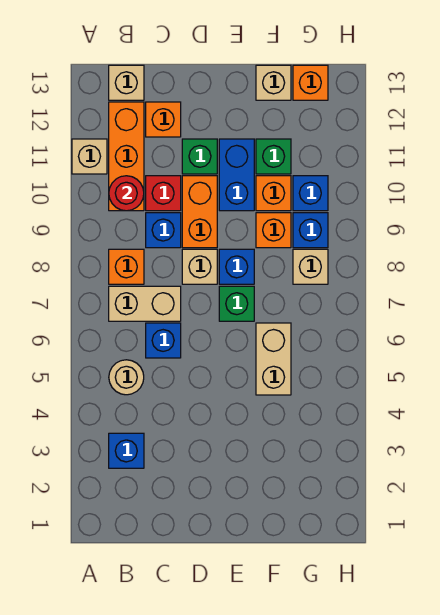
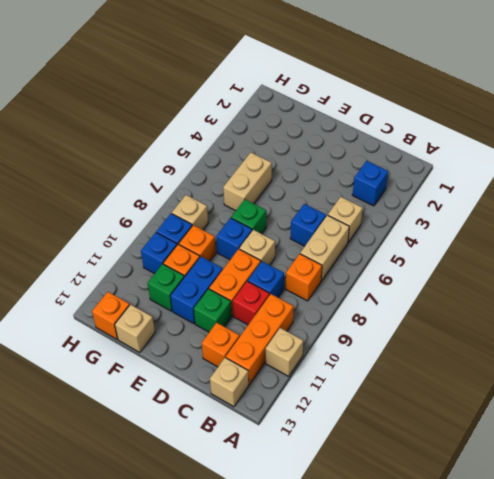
tan round brick B5 level 1 -> tan brick B5 level 1
tan brick B7:C7 level 1 -> tan brick B6:B7 level 1
red round brick B10 level 2 -> none

